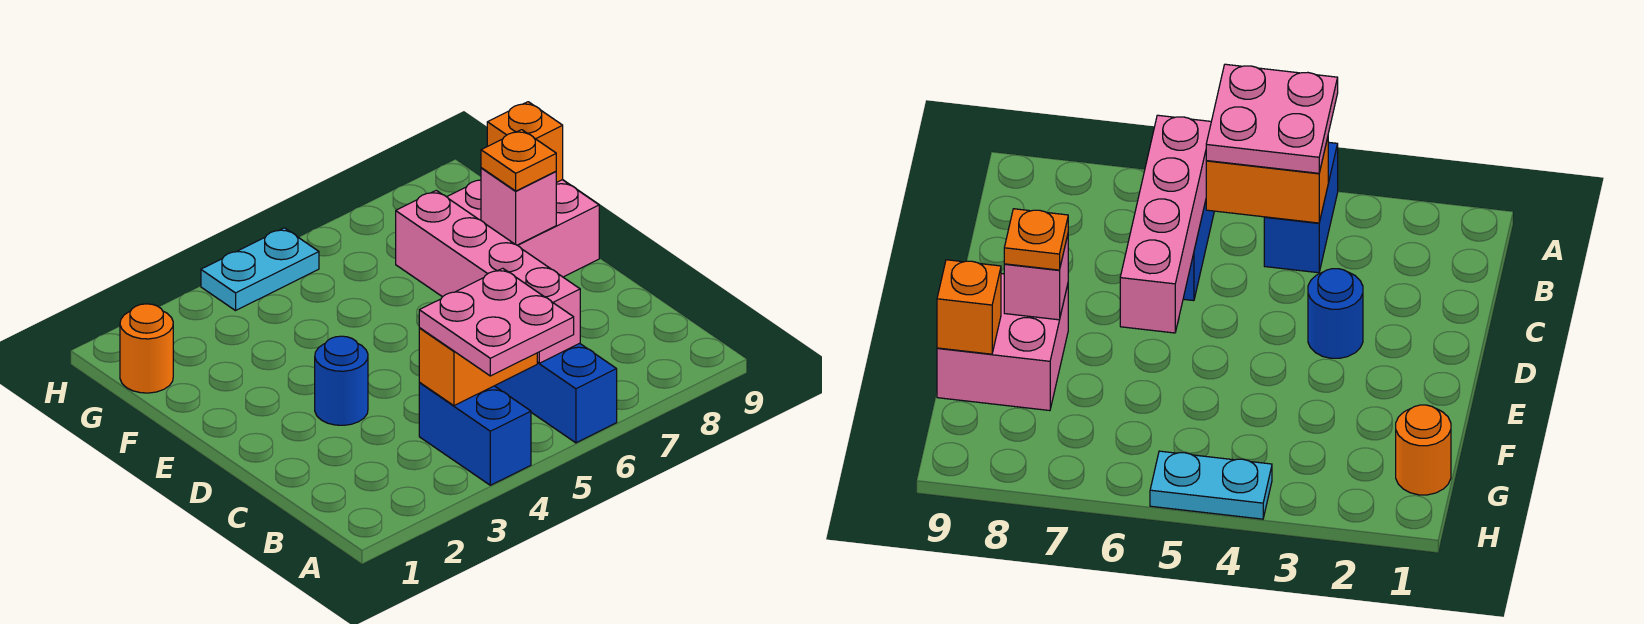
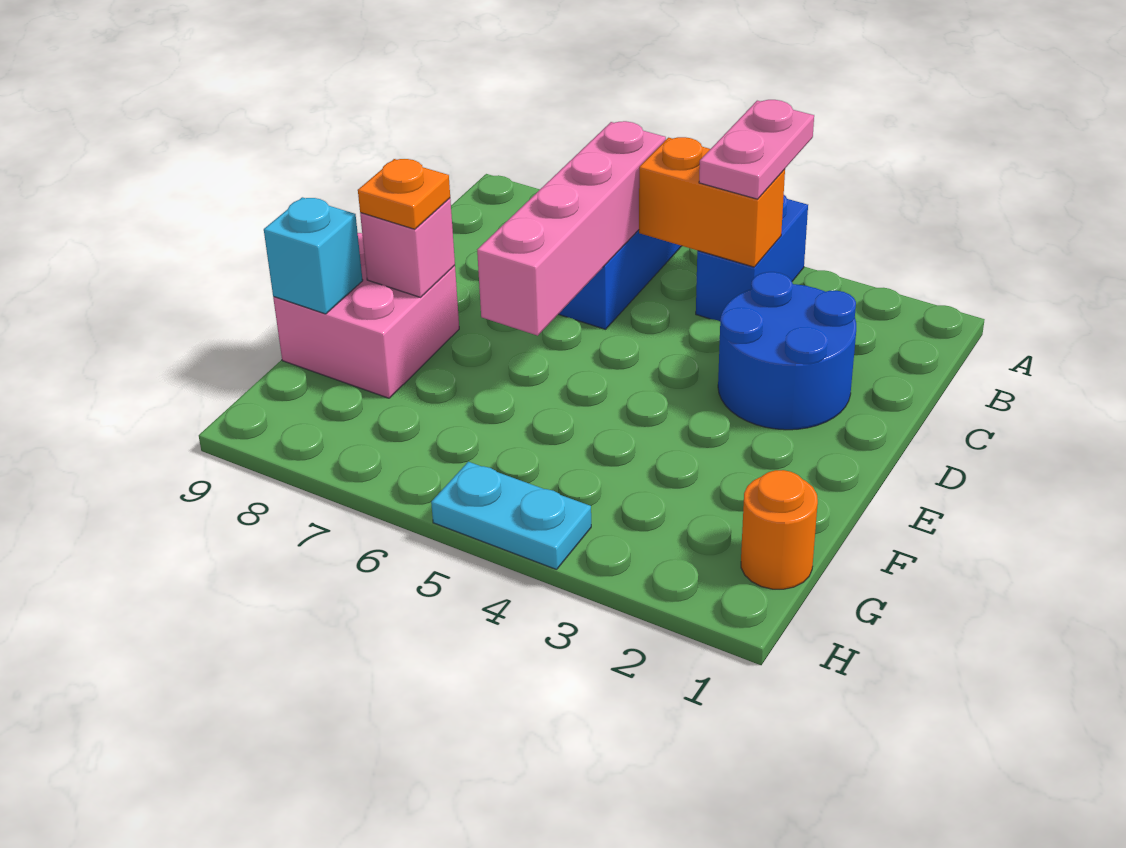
pink plate A4:B5 level 3 -> pink plate A4:B4 level 3
blue round brick D3 level 1 -> blue round brick C2:D3 level 1
orange brick F9 level 2 -> cyan brick F9 level 2

